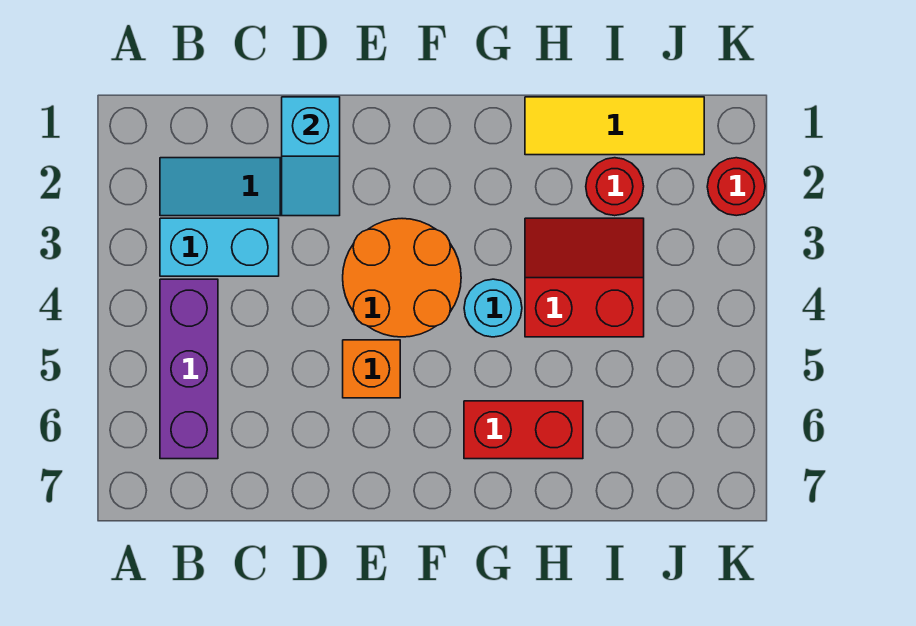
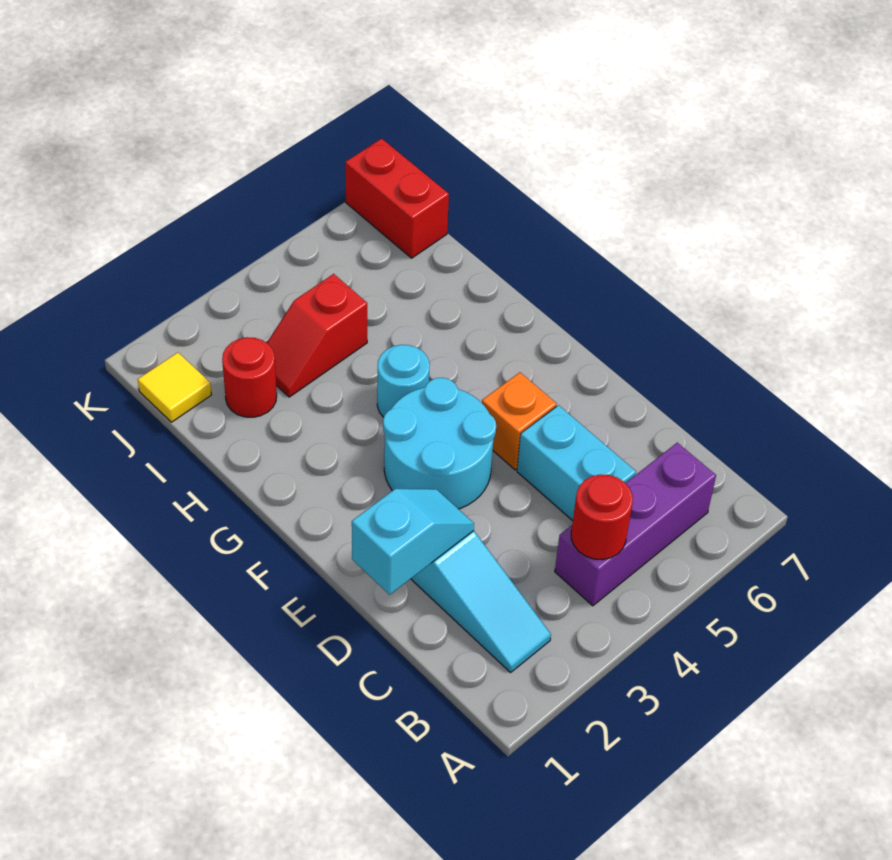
cyan brick B3:C3 level 1 -> cyan brick C5:D5 level 1
orange round brick E3:F4 level 1 -> cyan round brick E3:F4 level 1
red brick G6:H6 level 1 -> red brick J7:K7 level 1
yellow tile H1:J1 level 1 -> yellow tile J1 level 1
red slope H3:I4 level 1 top 4 -> red slope I3:I4 level 1 top 4
red round brick K2 level 1 -> red round brick B4 level 2

